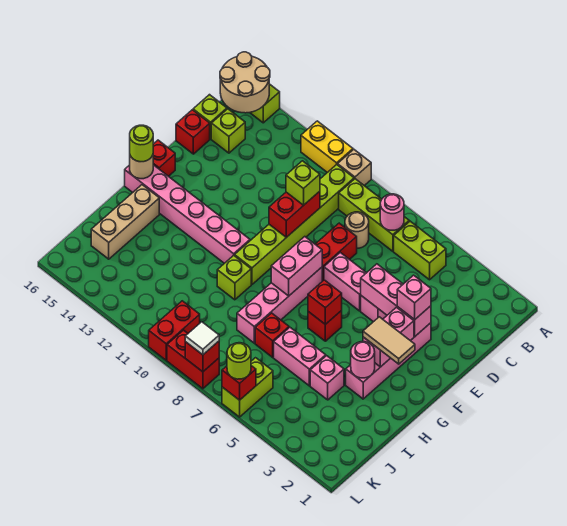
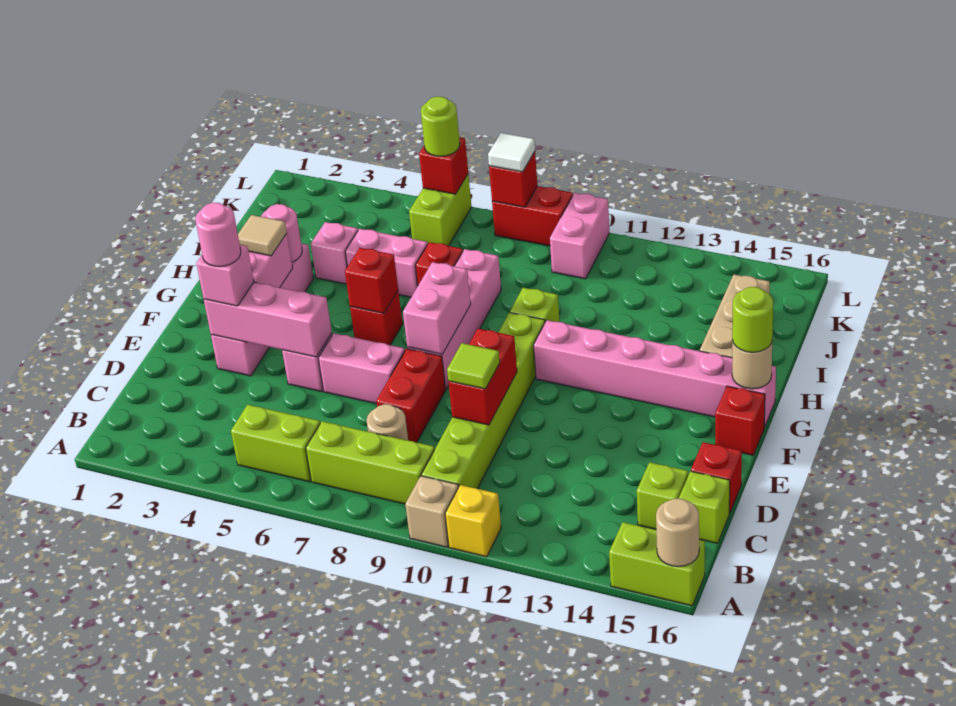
yellow brick A11:A12 level 1 -> yellow brick A11 level 1
tan round brick A15:B16 level 2 -> tan round brick A16 level 2
pink round brick B7 level 2 -> pink round brick E3 level 4
lime brick D10 level 3 -> lime tile D10 level 3
tan tile G2:G3 level 3 -> tan tile G3 level 3
red brick K10:L10 level 1 -> pink brick K10:L10 level 1

